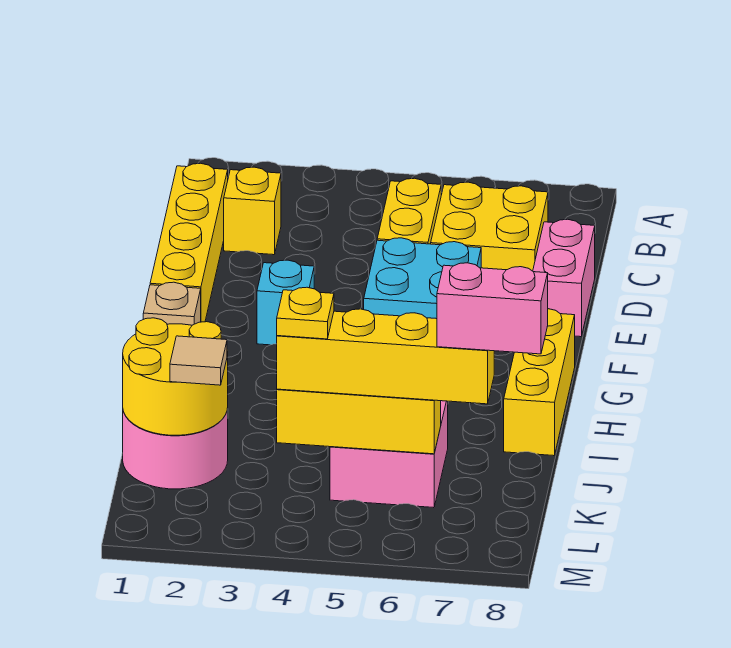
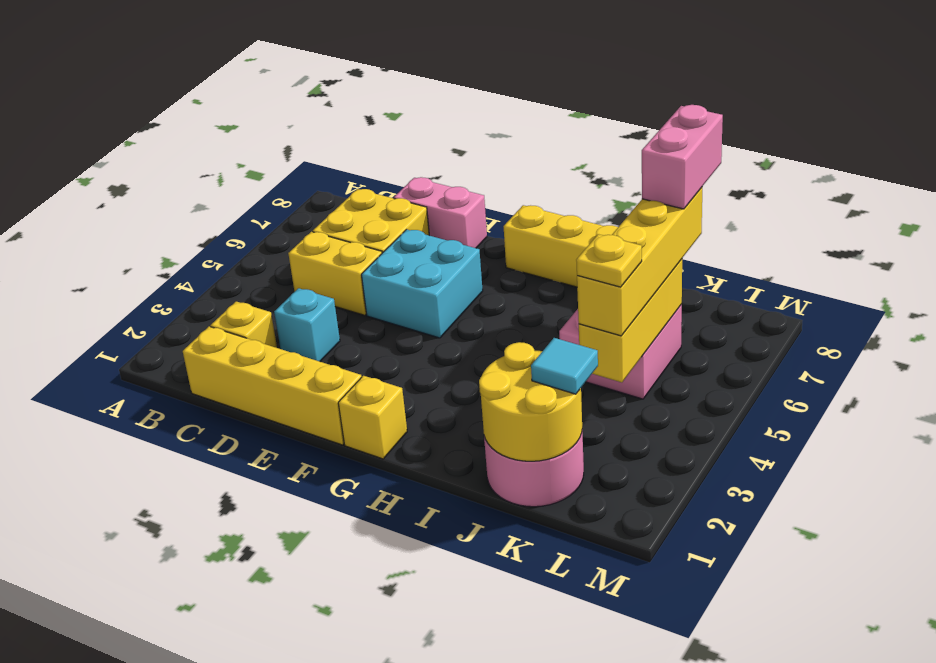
cyan brick F3 level 1 -> cyan brick D3 level 1
tan brick G1 level 1 -> yellow brick G1 level 1
tan tile K2 level 3 -> cyan tile K2 level 3

